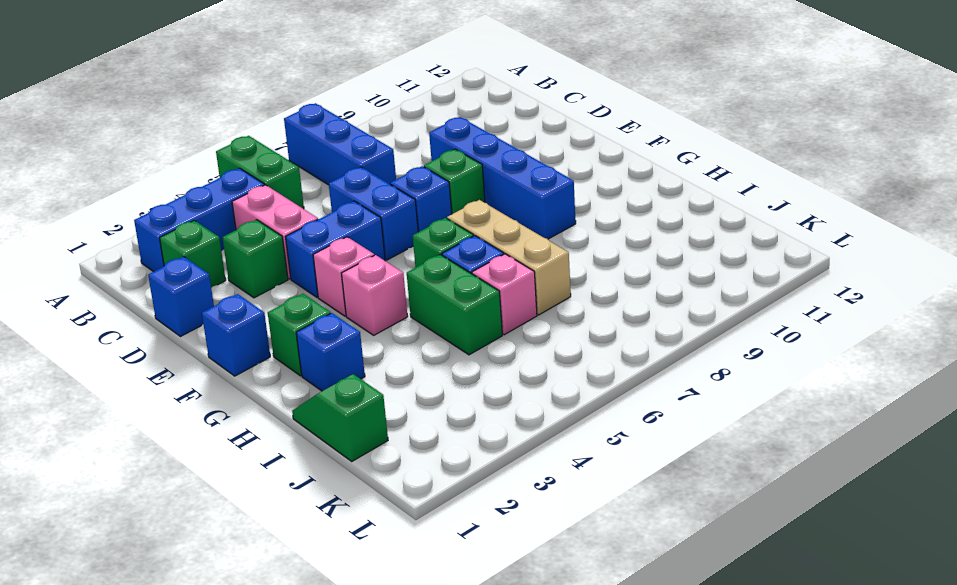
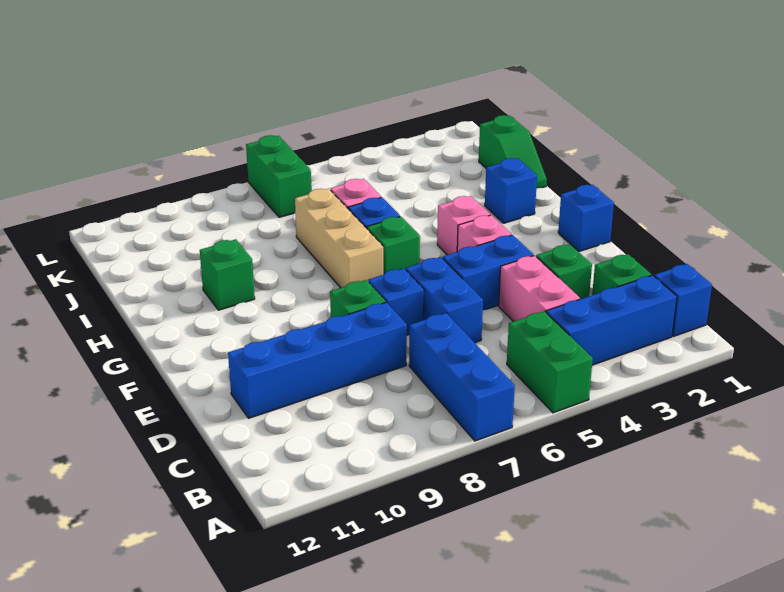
blue brick D1 level 1 -> blue brick B1 level 1
blue brick D9:G9 level 1 -> blue brick D8:D11 level 1
green brick G2 level 1 -> green brick H10 level 1
green brick H5:I5 level 1 -> green brick K7:L7 level 1

